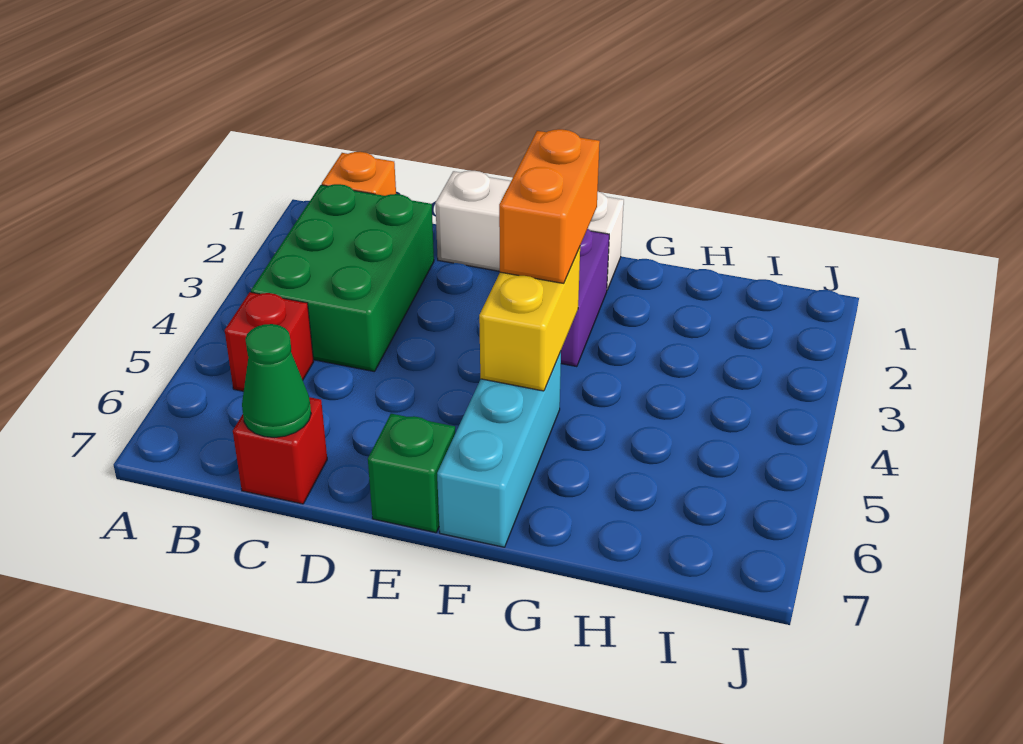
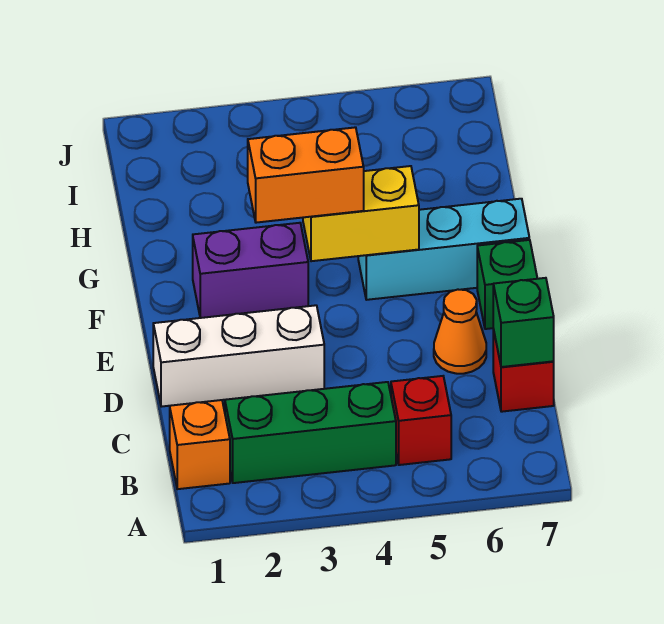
green brick B2:C4 level 1 -> green brick B2:B4 level 1
green cone C7 level 2 -> green brick C7 level 2
white brick D1:F1 level 1 -> white brick D1:D3 level 1
none -> orange cone D6 level 1

